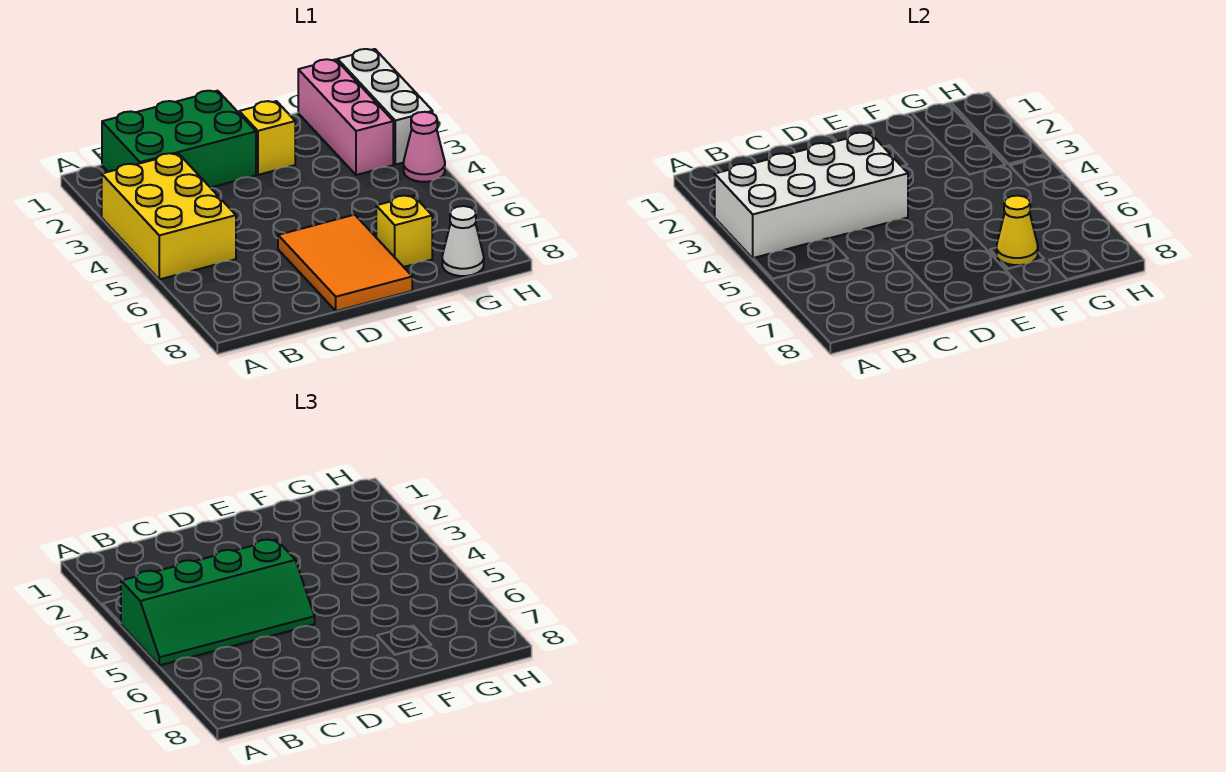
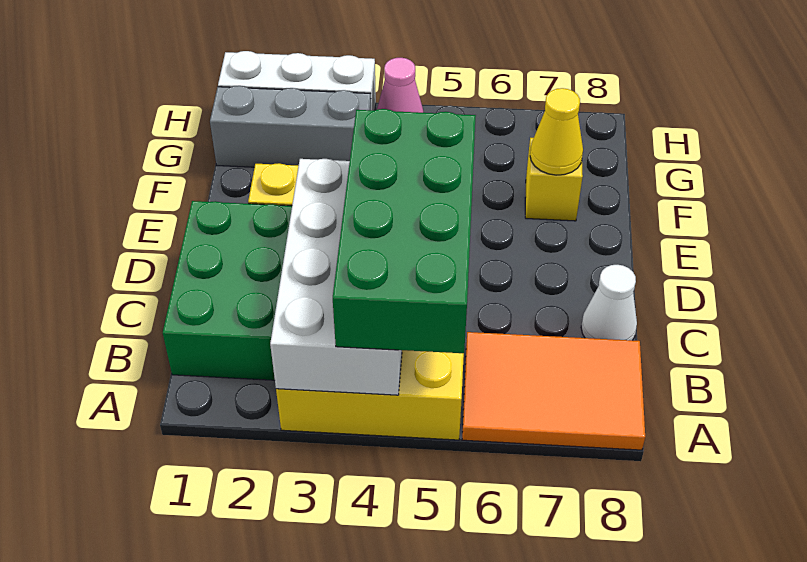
green slope A4:D5 level 3 top 4 -> green brick A4:D5 level 3
orange tile D6:E8 level 1 -> orange tile A6:B8 level 1
pink brick G1:G3 level 1 -> grey brick G1:G3 level 1
white cone G8 level 1 -> white cone C8 level 1

